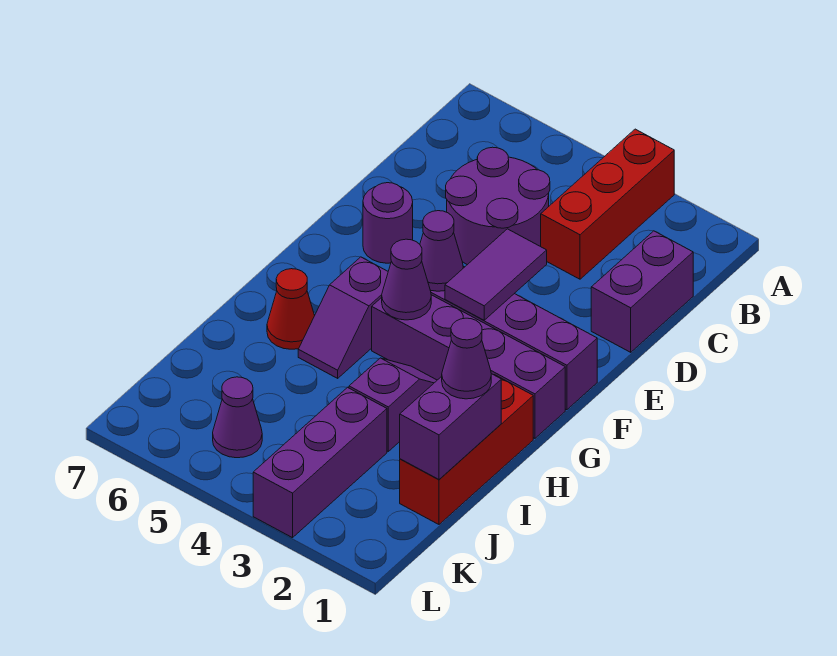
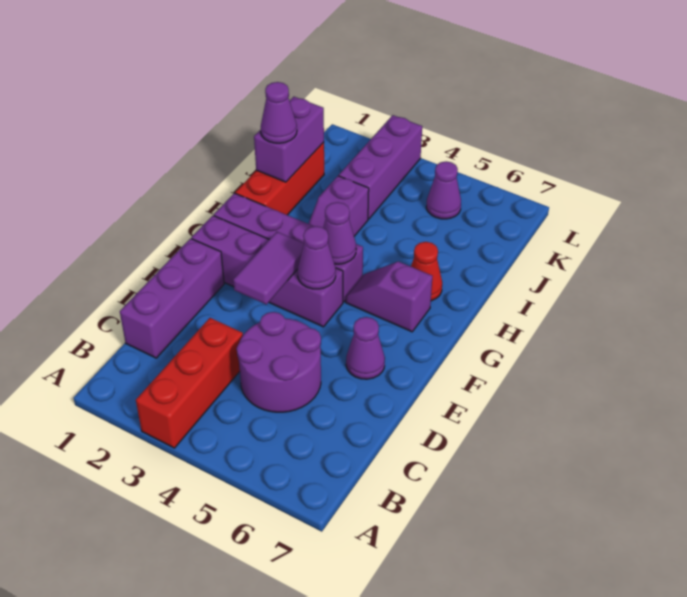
purple brick C1:D1 level 1 -> purple brick C1:E1 level 1
purple round brick E6 level 1 -> purple cone E6 level 1
purple slope G5:H5 level 1 top G -> purple slope G5:G6 level 1 top 6

